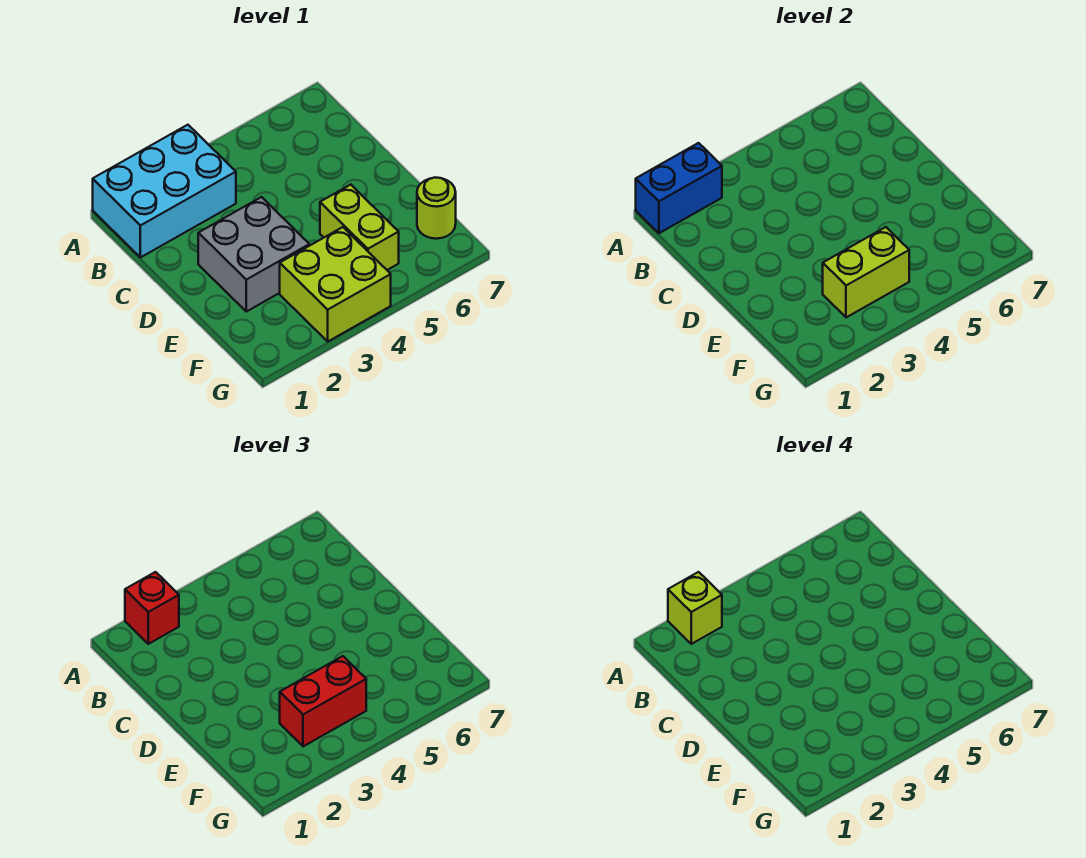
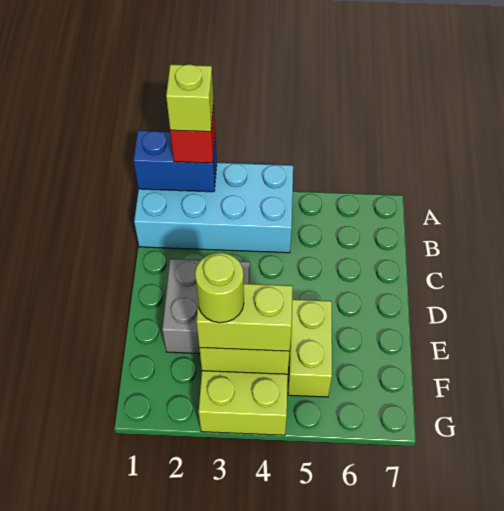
cyan brick A1:B3 level 1 -> cyan brick A1:B4 level 1
red brick F3:F4 level 3 -> lime brick F3:F4 level 3
lime round brick F7 level 1 -> lime round brick F3 level 4

